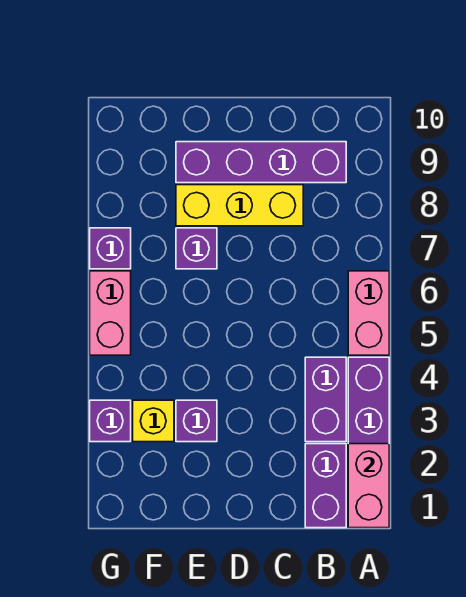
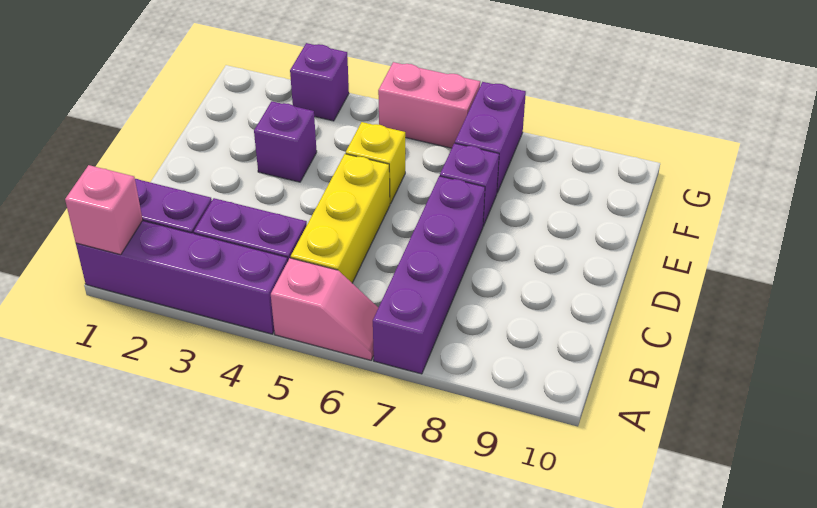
pink brick A1:A2 level 2 -> pink brick A1 level 2
pink brick A5:A6 level 1 -> pink slope A5:A6 level 1 top 5
purple brick B9:E9 level 1 -> purple brick A7:D7 level 1
yellow brick C8:E8 level 1 -> yellow brick B5:D5 level 1
yellow brick F3 level 1 -> yellow brick E5 level 1
purple brick G7 level 1 -> purple brick F7:G7 level 1

